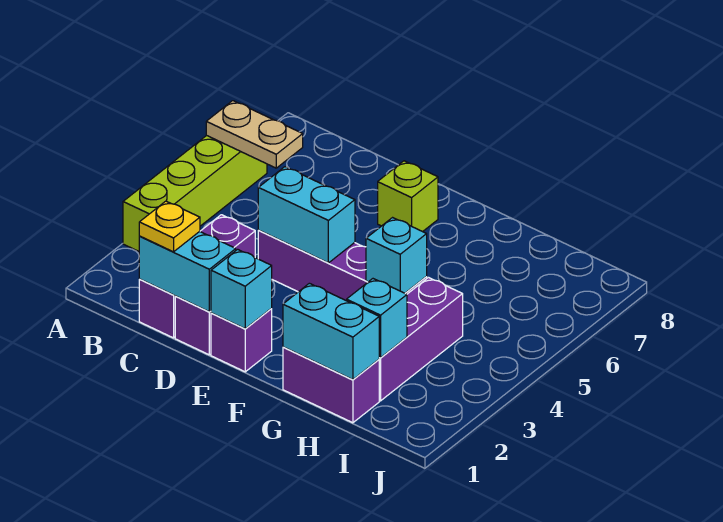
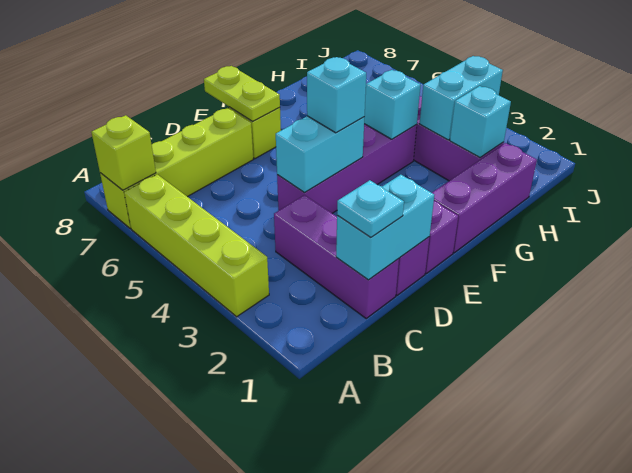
tan plate A6:B6 level 2 -> none
none -> lime brick A7:D7 level 1
none -> lime brick A7 level 2
yellow plate C1 level 3 -> cyan plate C1 level 3
cyan brick E1 level 2 -> cyan brick E4 level 3
none -> lime plate E7:E8 level 2
purple brick G1:H1 level 1 -> purple brick F1:H1 level 1
cyan brick G1:H1 level 2 -> cyan brick H3:I3 level 2

